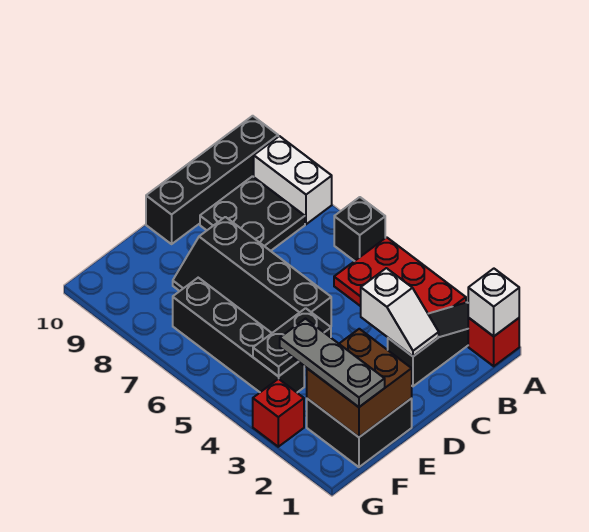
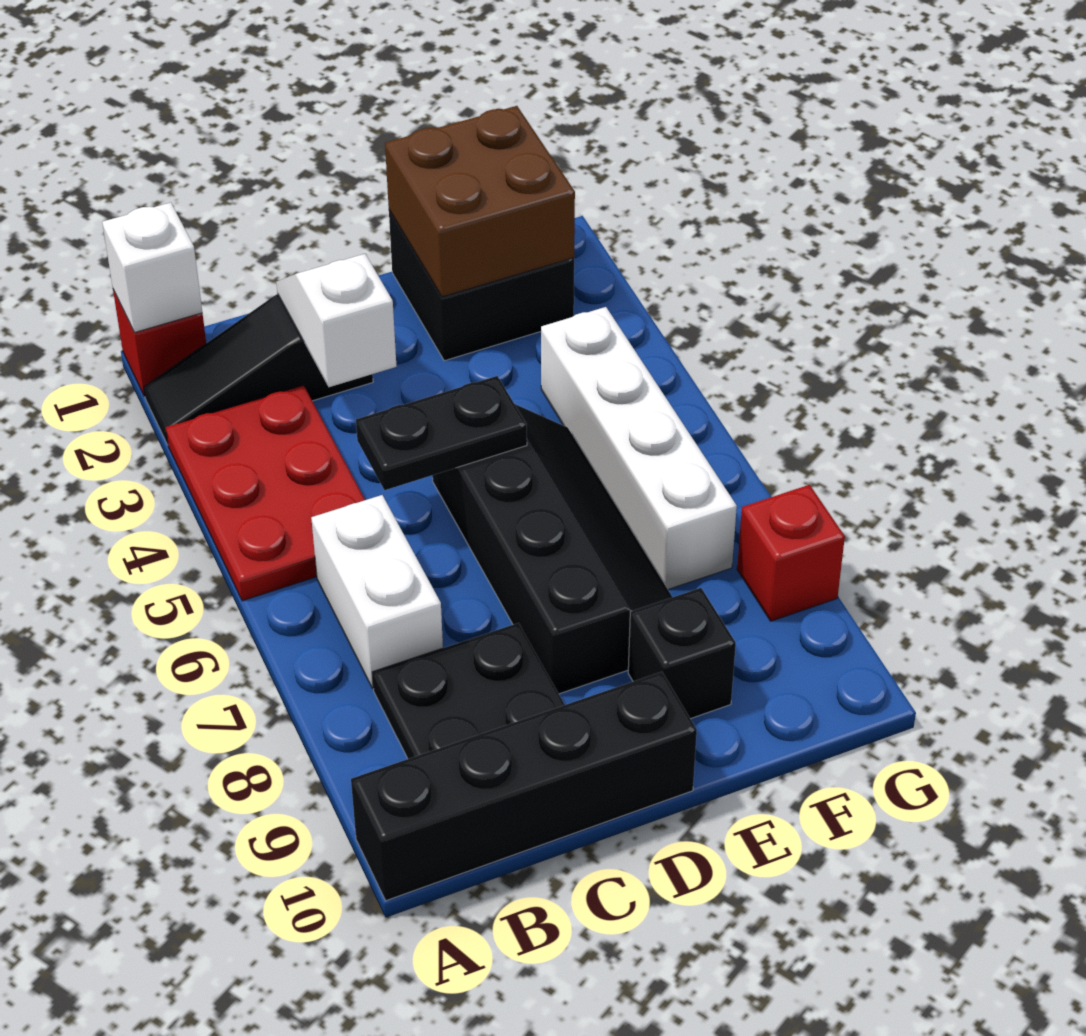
black brick A6 level 1 -> black brick E9 level 1
white brick A8:A9 level 1 -> white brick B6:B7 level 1
black plate E4:F4 level 2 -> black plate C5:D5 level 2
grey plate F1:F3 level 3 -> none
black brick F4:F7 level 1 -> white brick F4:F7 level 1
red brick G3 level 1 -> red brick G8 level 1

